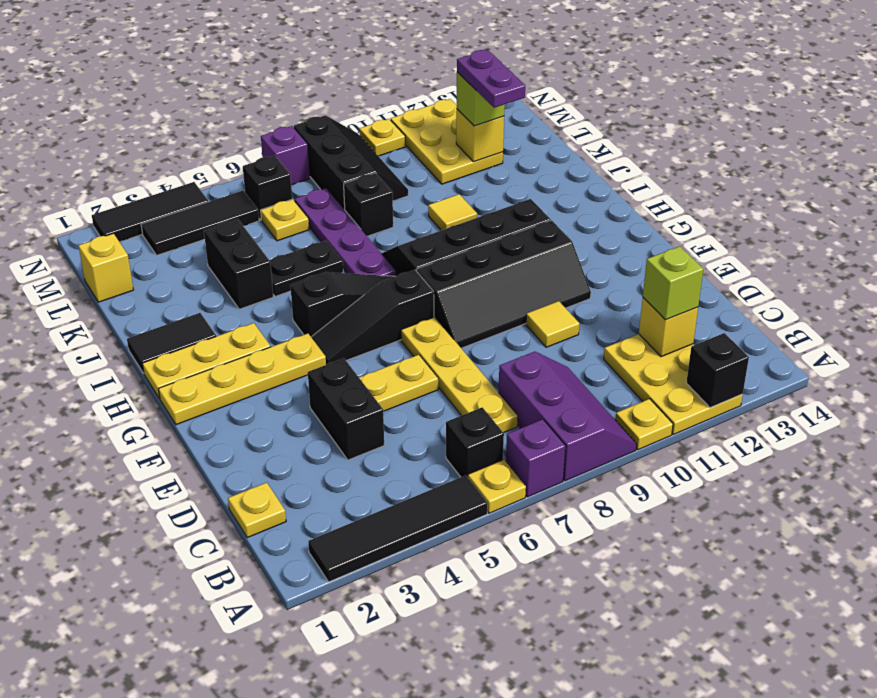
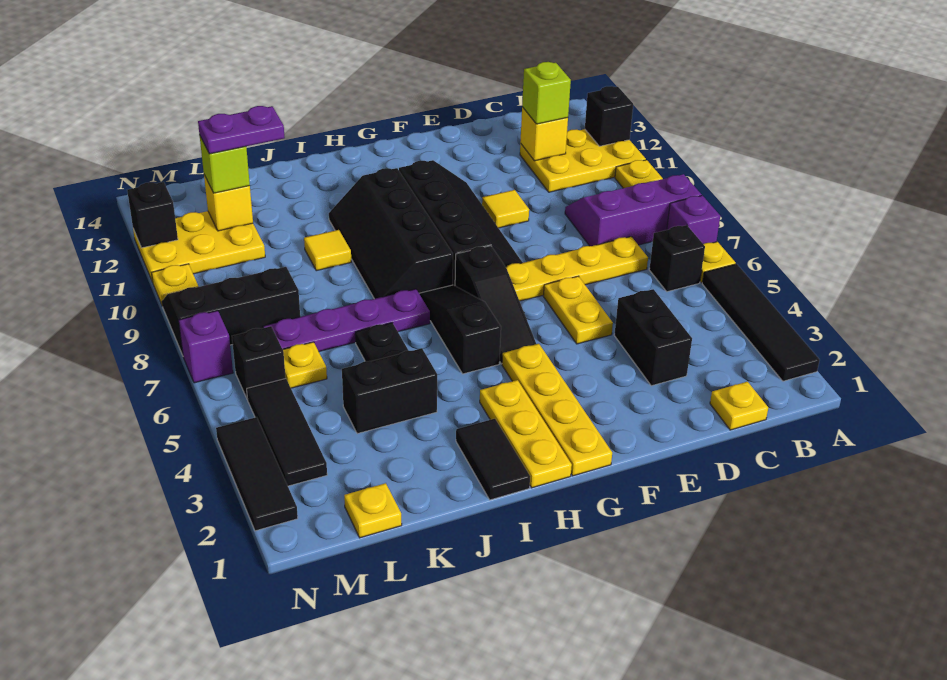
black brick D4:E4 level 1 -> black brick D3:D4 level 1
black brick K8 level 1 -> black brick N12 level 2
yellow brick L1 level 1 -> yellow plate L1 level 1

